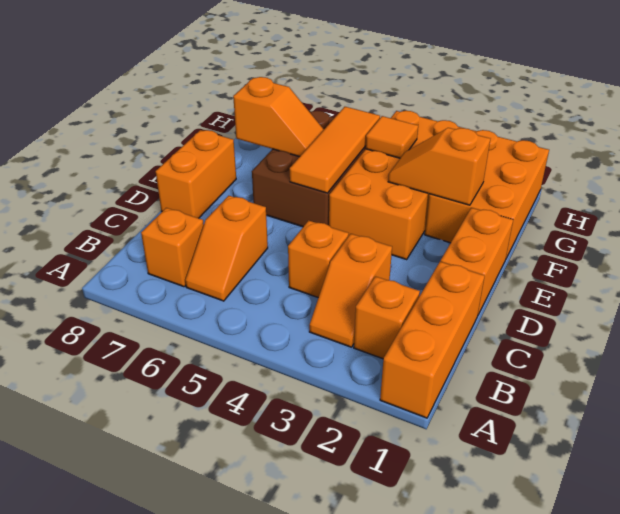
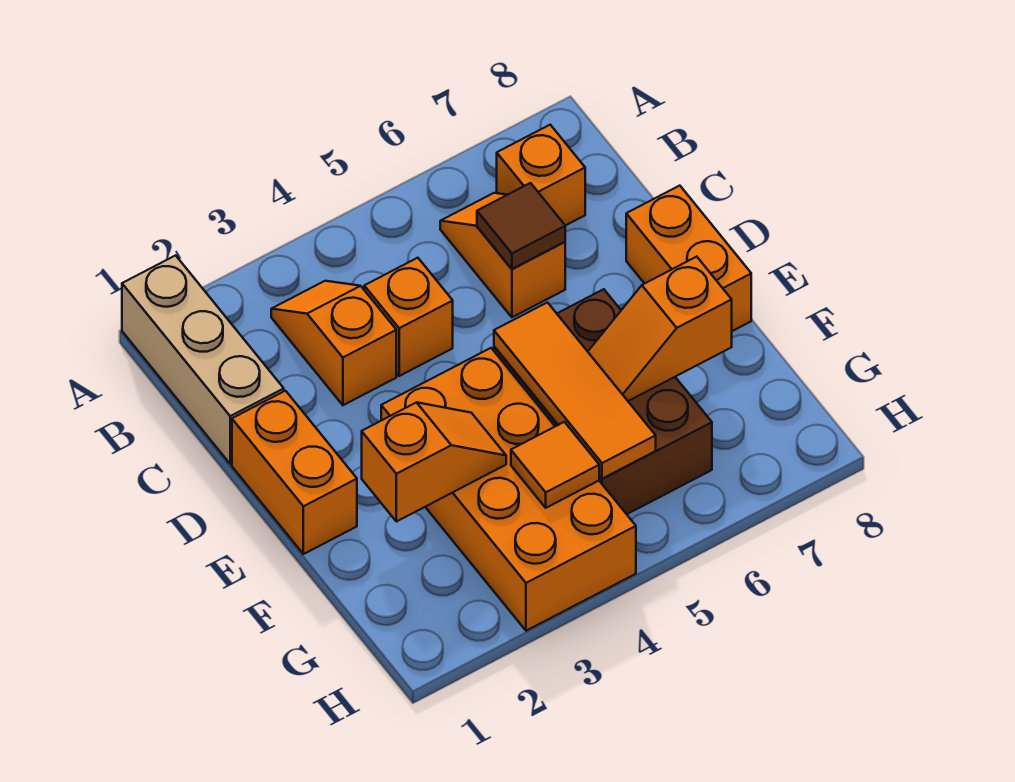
orange brick A1:C1 level 1 -> tan brick A1:C1 level 1
orange brick B2 level 1 -> none
none -> brown tile C6 level 2
orange brick F1:H2 level 1 -> none

